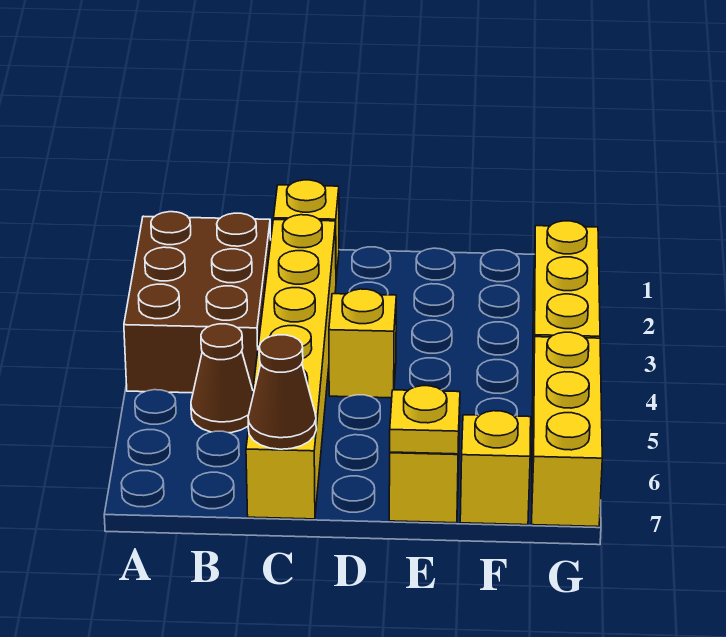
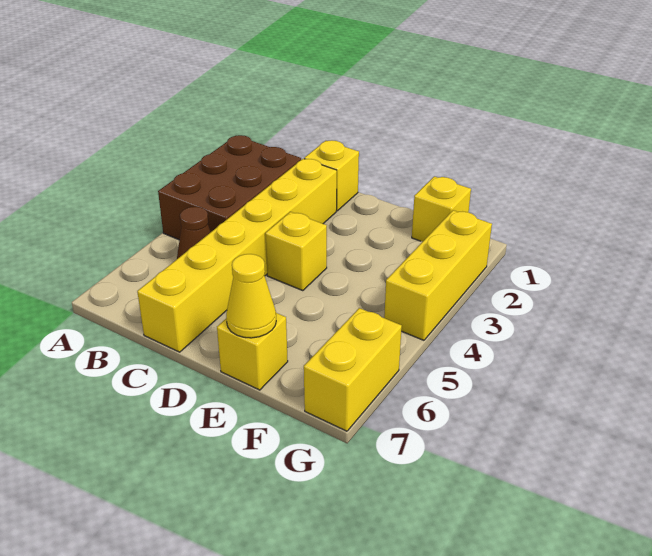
brown cone C7 level 2 -> none
yellow plate E7 level 2 -> yellow cone E7 level 2
yellow brick F7 level 1 -> yellow brick F1 level 1
yellow brick G5:G7 level 1 -> yellow brick G6:G7 level 1

